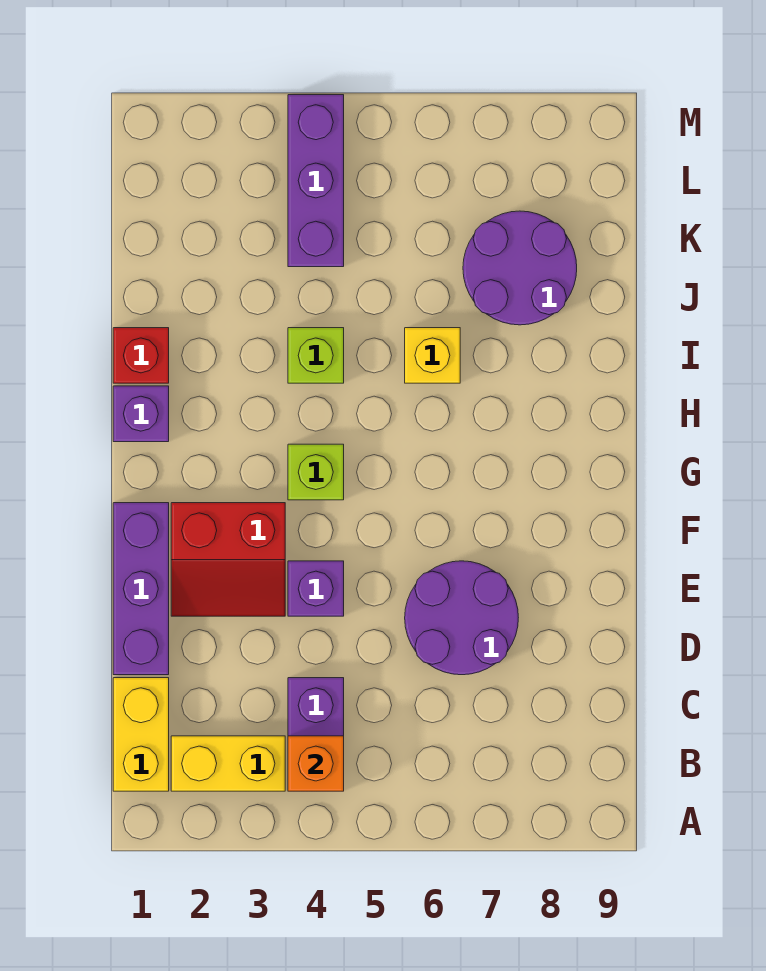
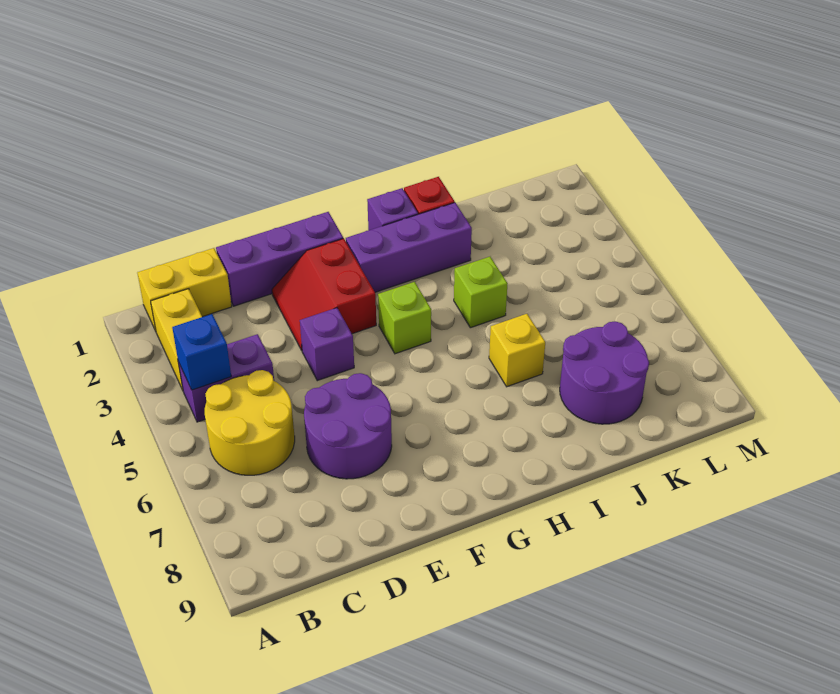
orange brick B4 level 2 -> blue brick B4 level 2
none -> yellow round brick B5:C6 level 1
purple brick K4:M4 level 1 -> purple brick G2:I2 level 1

